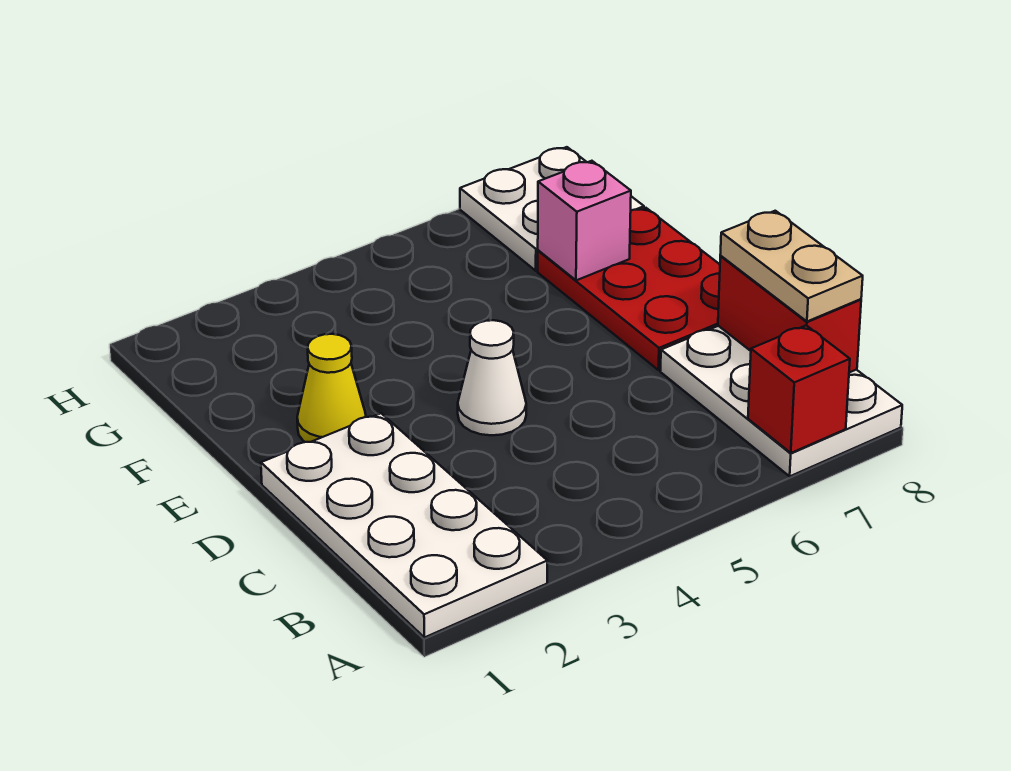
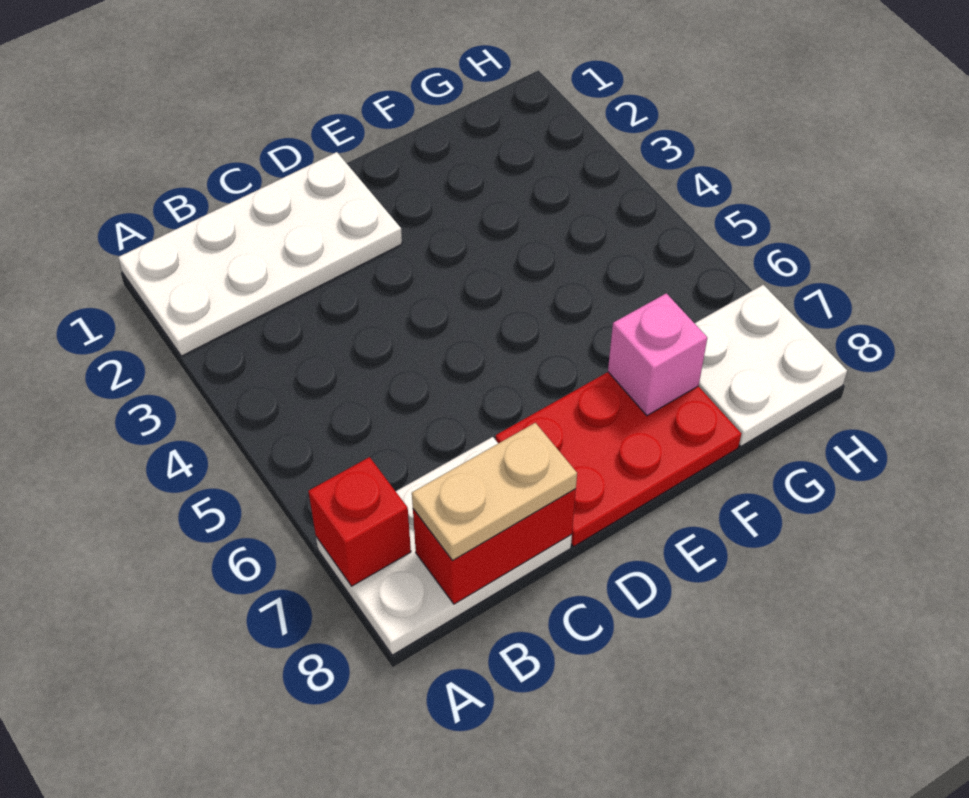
white cone D4 level 1 -> none
yellow cone E2 level 1 -> none

